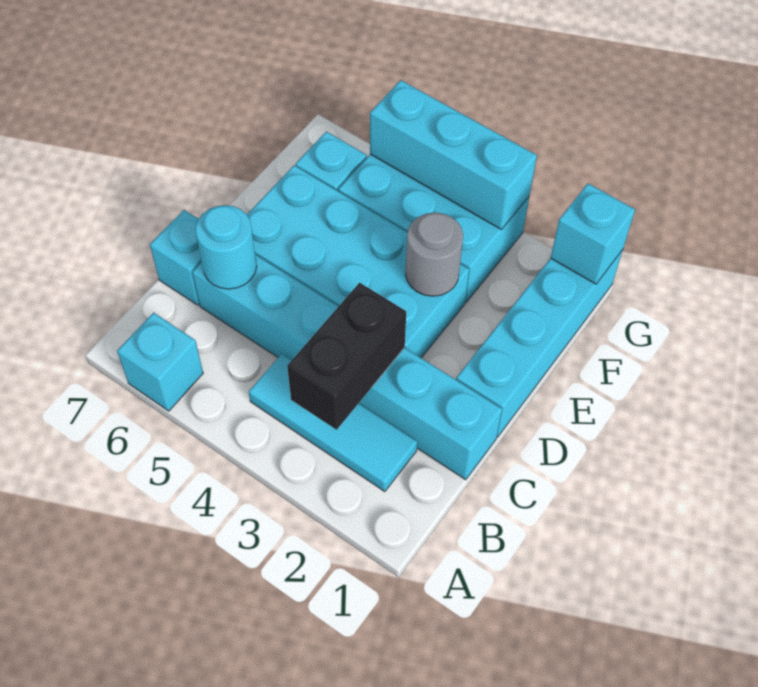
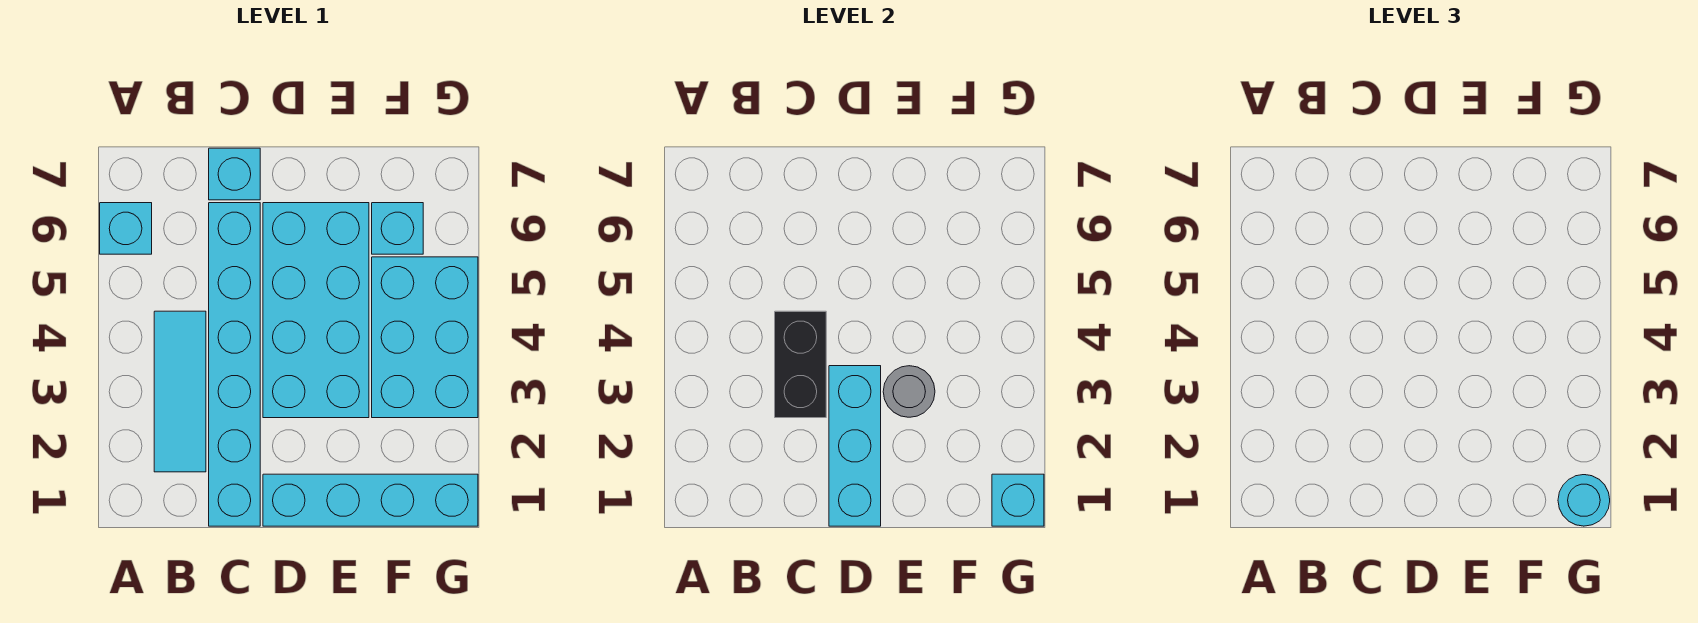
black brick B3:C3 level 2 -> black brick C3:C4 level 2
cyan round brick C6 level 2 -> cyan round brick G1 level 3
cyan brick G3:G5 level 2 -> cyan brick D1:D3 level 2

